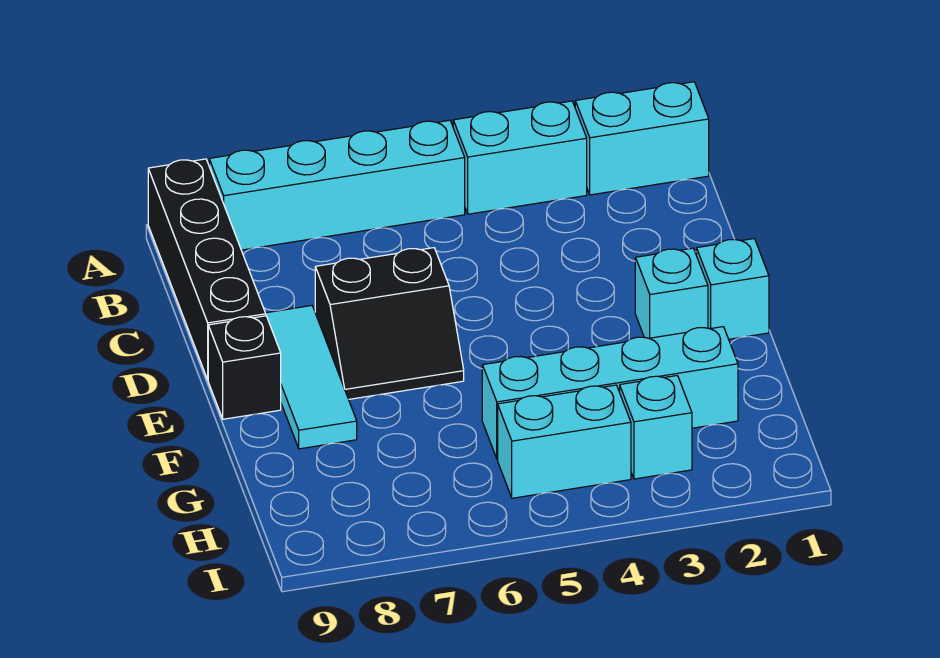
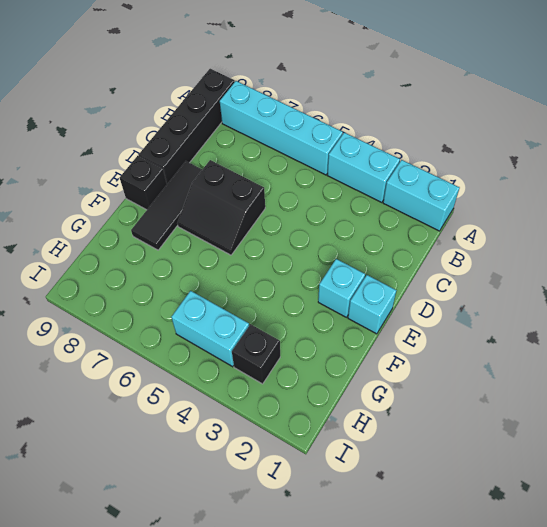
cyan tile D8:F8 level 1 -> black tile D8:F8 level 1
cyan brick G2:G5 level 1 -> none
cyan brick H3 level 1 -> black brick H3 level 1

